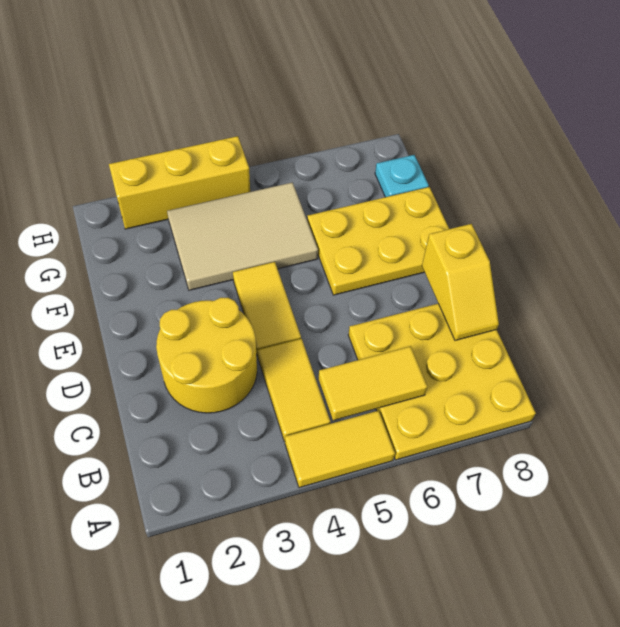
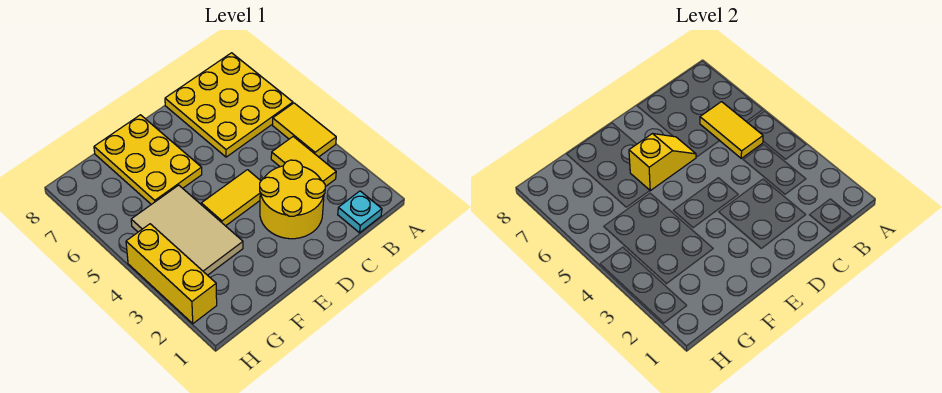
yellow tile B4:C4 level 1 -> yellow tile B3:B4 level 1
yellow slope C8:D8 level 2 top D -> yellow slope D6:E6 level 2 top E
cyan plate G8 level 1 -> cyan plate B1 level 1

